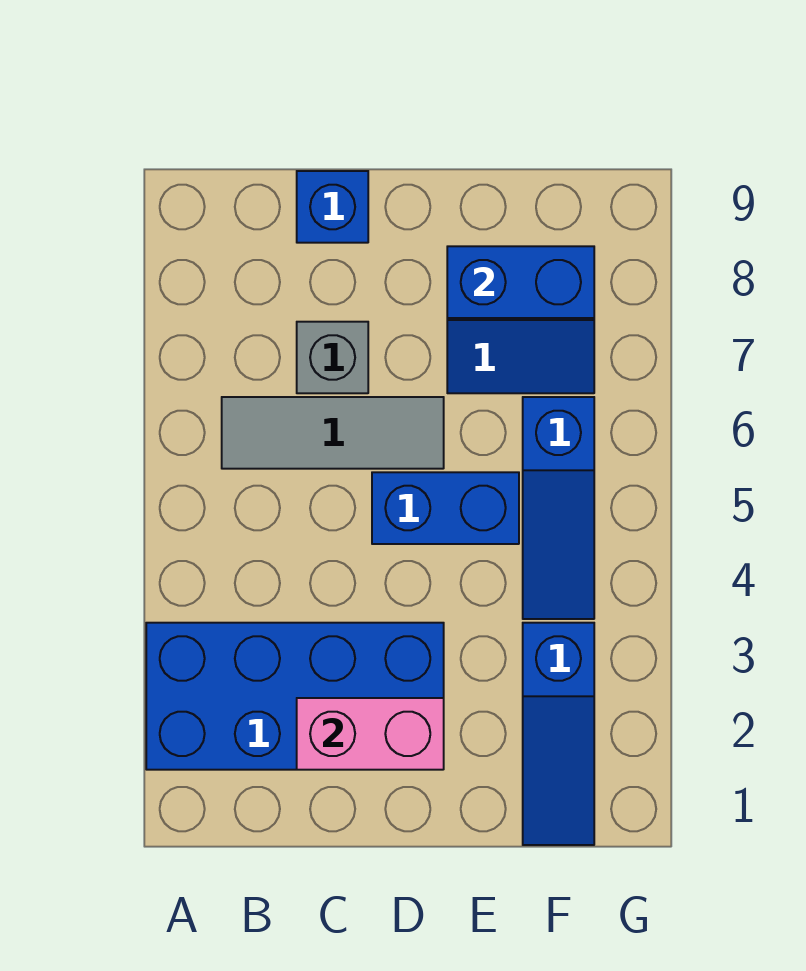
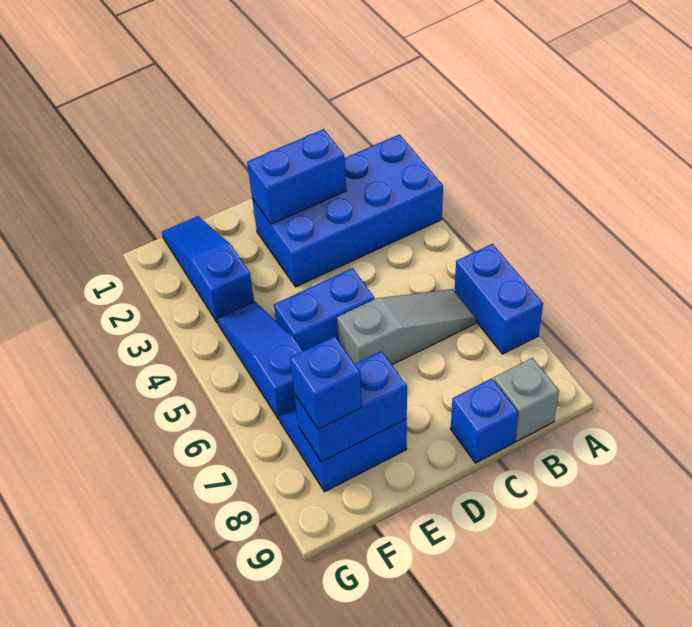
none -> blue brick A6:A7 level 1
grey tile B6:D6 level 1 -> grey slope B6:D6 level 1 top D
pink brick C2:D2 level 2 -> blue brick C2:D2 level 2
grey brick C7 level 1 -> grey brick B9 level 1
none -> blue brick F8 level 3

